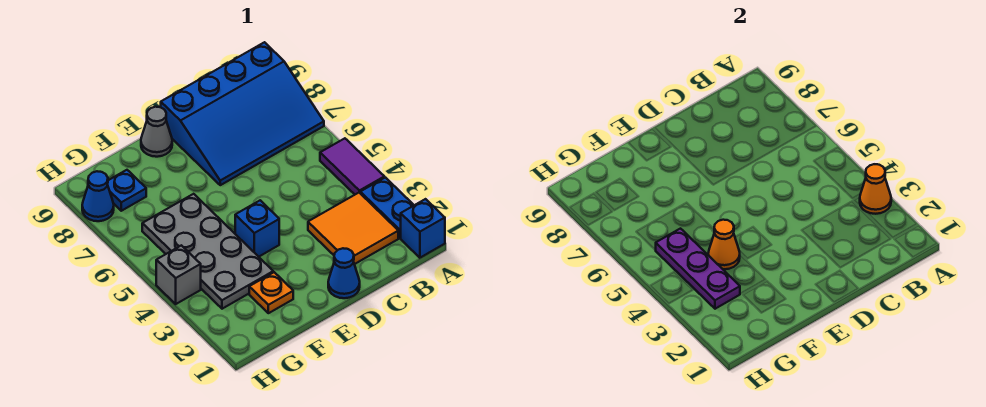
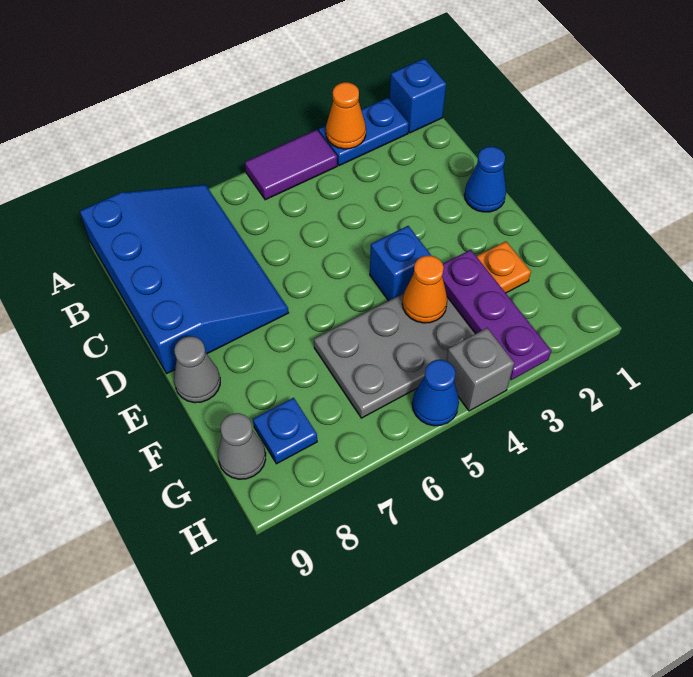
orange tile B2:C3 level 1 -> none
purple plate G3:G5 level 2 -> purple plate F3:H3 level 2
none -> grey cone G9 level 1
blue cone H8 level 1 -> blue cone H5 level 1

